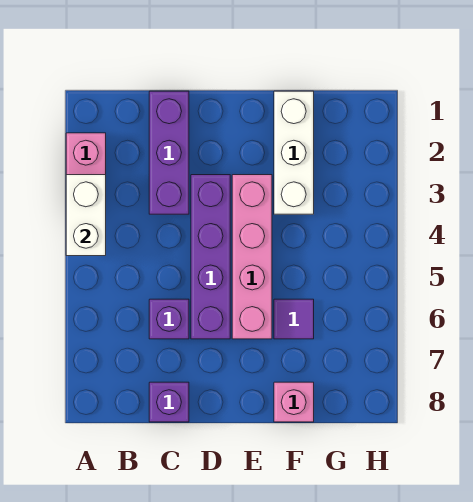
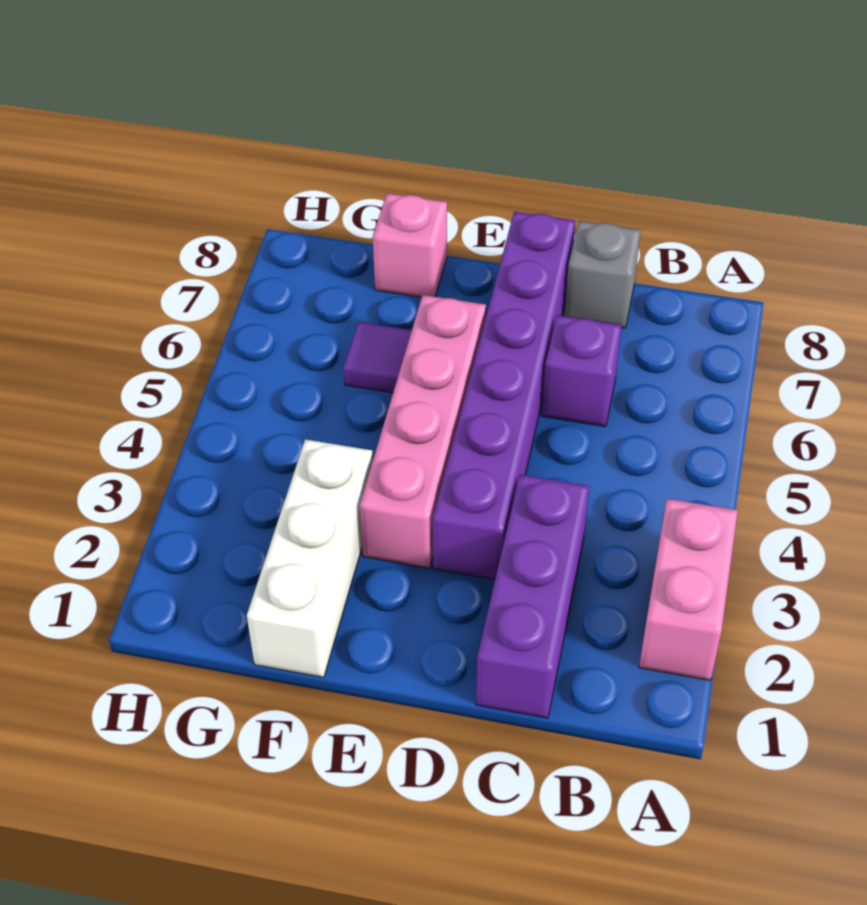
white brick A3:A4 level 2 -> none
purple brick C8 level 1 -> grey brick C8 level 1
purple brick D3:D6 level 1 -> purple brick D3:D8 level 1

